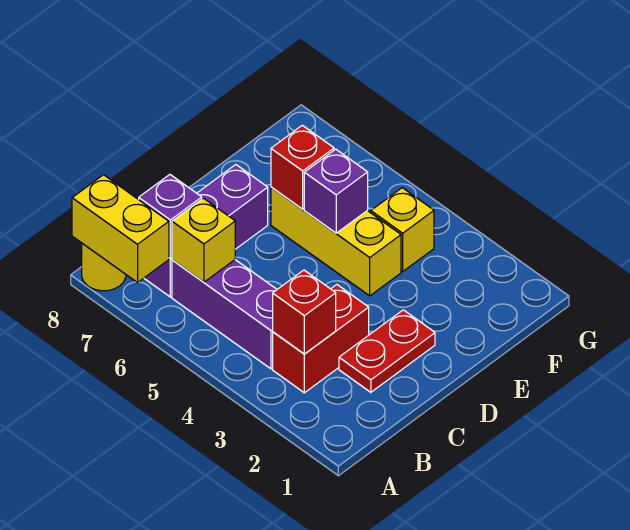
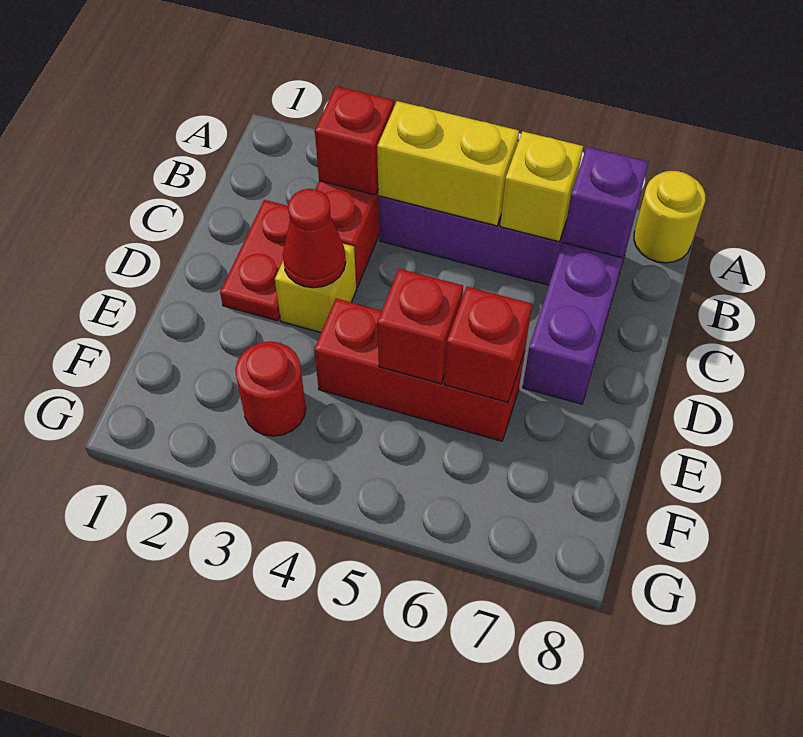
yellow brick A7:A8 level 2 -> yellow brick B4:B5 level 2
none -> red cone D3 level 2
yellow brick E4:E6 level 1 -> red brick E4:E6 level 1
purple brick E5 level 2 -> red brick E5 level 2
none -> red round brick F3 level 1
yellow brick F4 level 1 -> yellow brick D3 level 1

